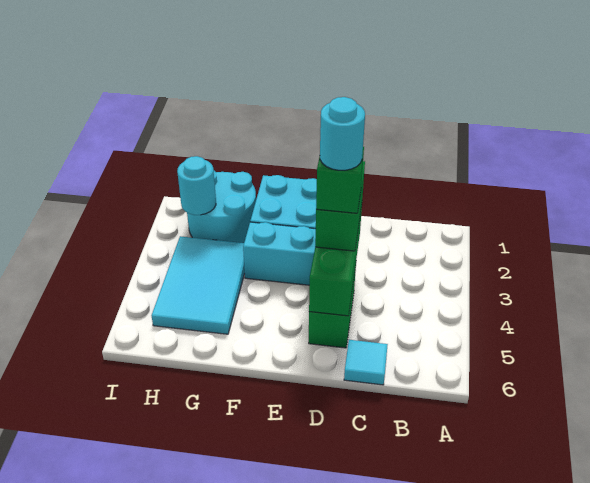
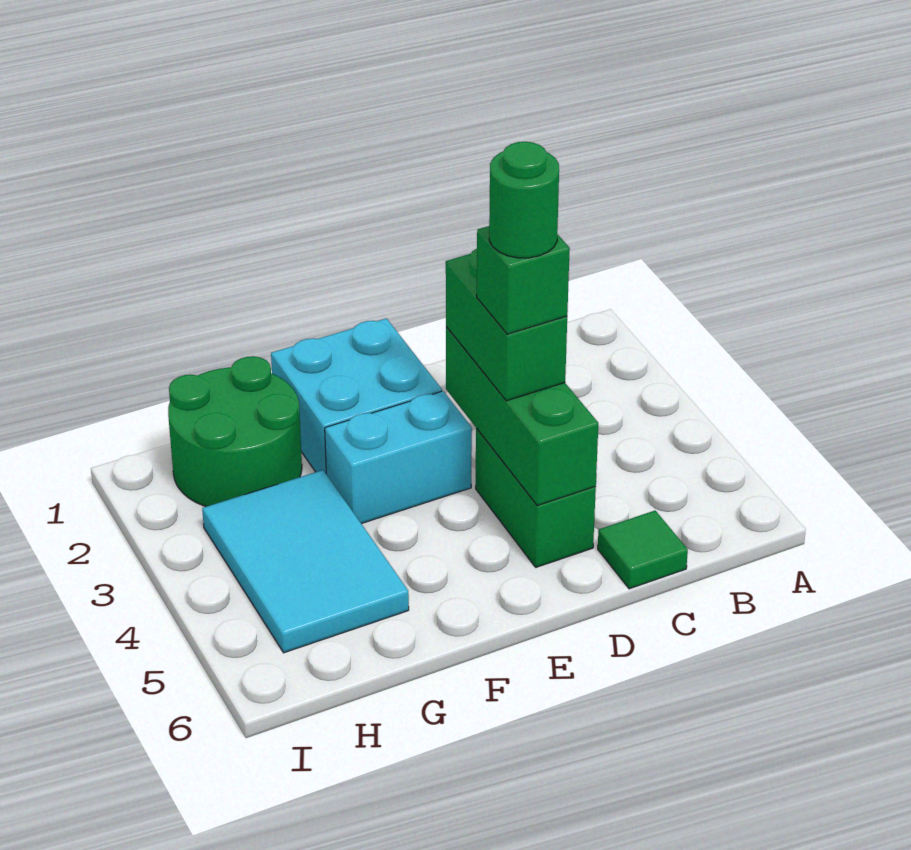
cyan tile C6 level 1 -> green tile C6 level 1
cyan round brick D4 level 5 -> green round brick D4 level 5
cyan round brick G1:H2 level 1 -> green round brick G1:H2 level 1
cyan round brick H2 level 2 -> none

